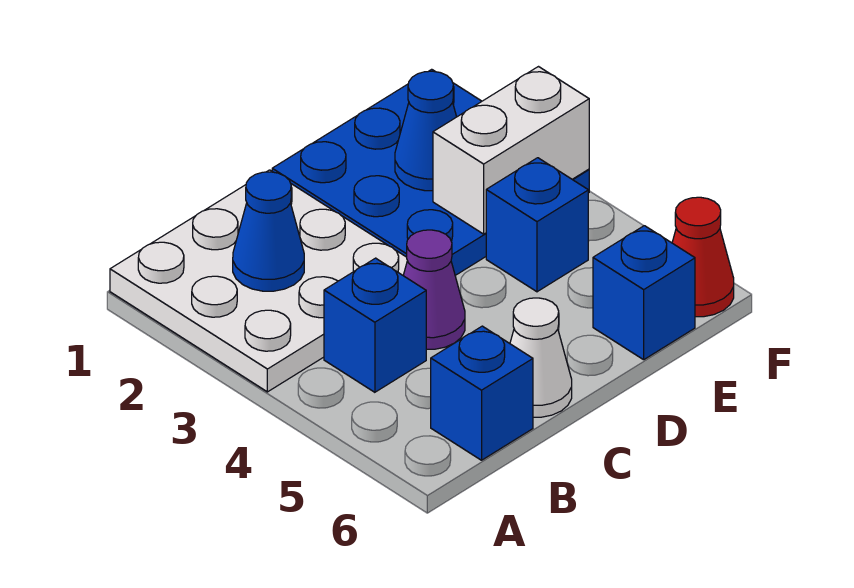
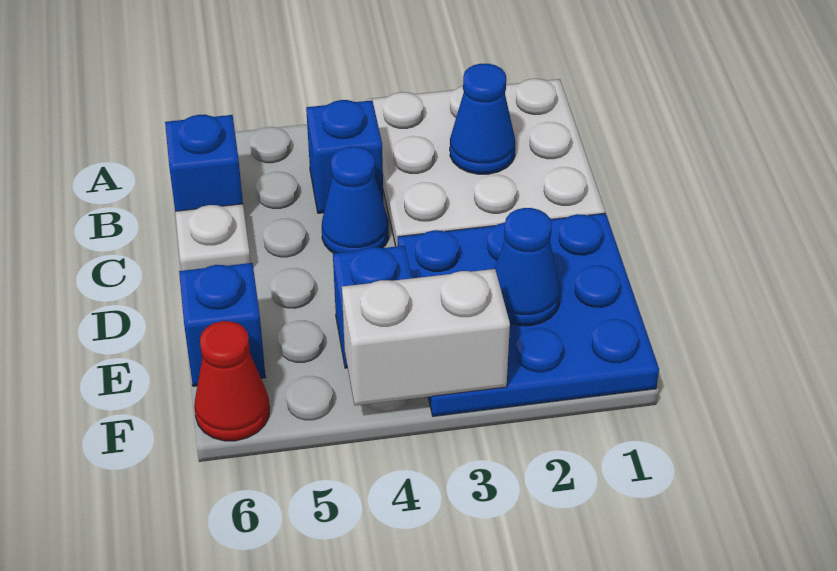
purple cone C4 level 1 -> blue cone C4 level 1
white cone C6 level 1 -> white plate C6 level 1
white brick E3:F3 level 2 -> white brick F3:F4 level 2

